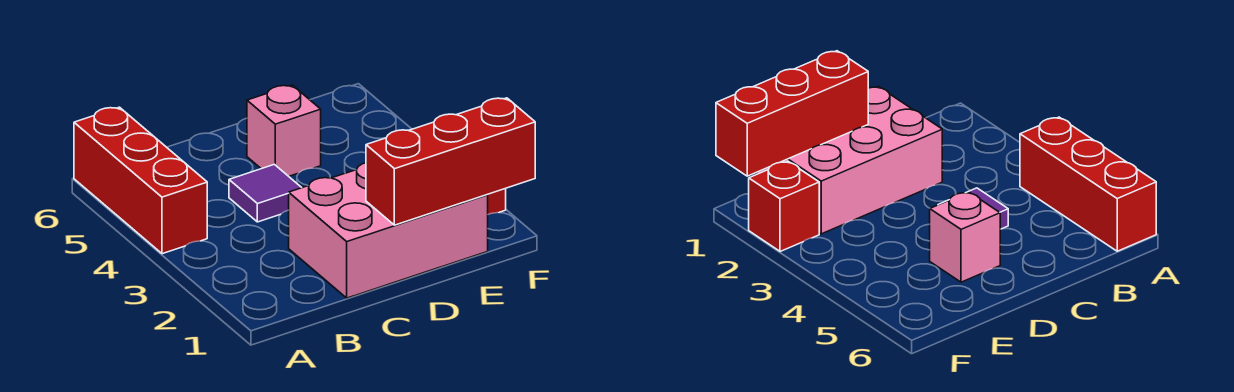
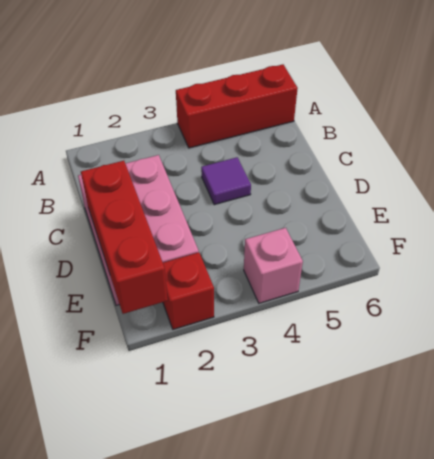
pink brick D5 level 1 -> pink brick F4 level 1

